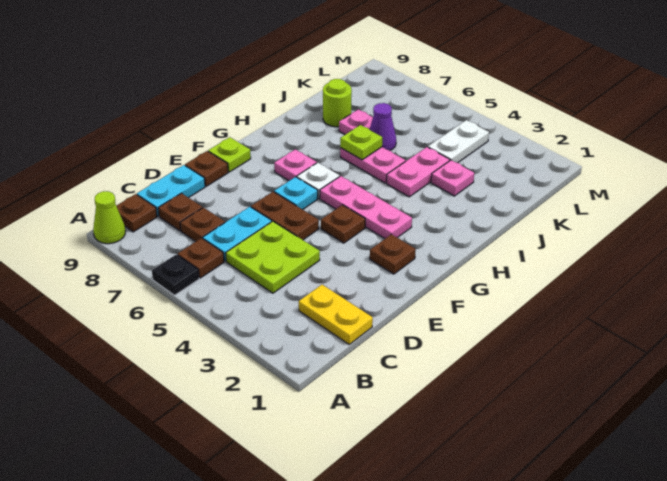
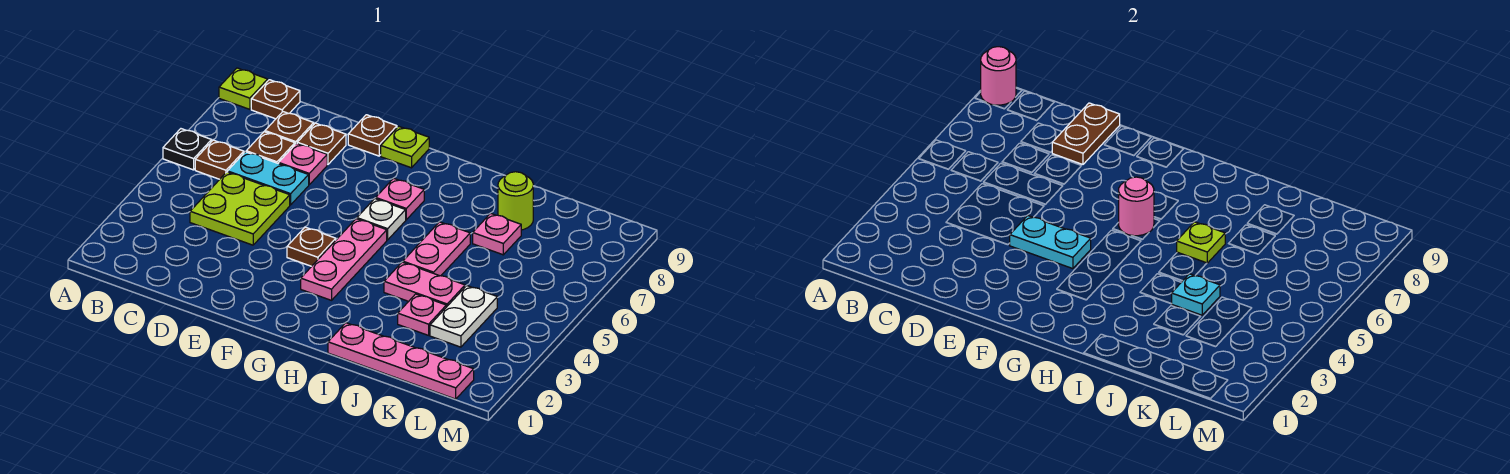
lime cone A9 level 1 -> lime plate A9 level 1
none -> pink round brick A9 level 2
yellow plate C1:C2 level 1 -> none
cyan plate C9:D9 level 1 -> cyan plate E4:F4 level 2
none -> pink plate D7 level 1
brown plate E5:E6 level 1 -> brown plate D8:D9 level 2
brown plate F2 level 1 -> brown plate D8 level 1
cyan plate F6 level 1 -> cyan plate J4 level 2
none -> pink round brick G6 level 2
none -> pink plate I1:L1 level 1
purple cone J6 level 1 -> none
white plate K4:L4 level 1 -> white plate K3:K4 level 1

